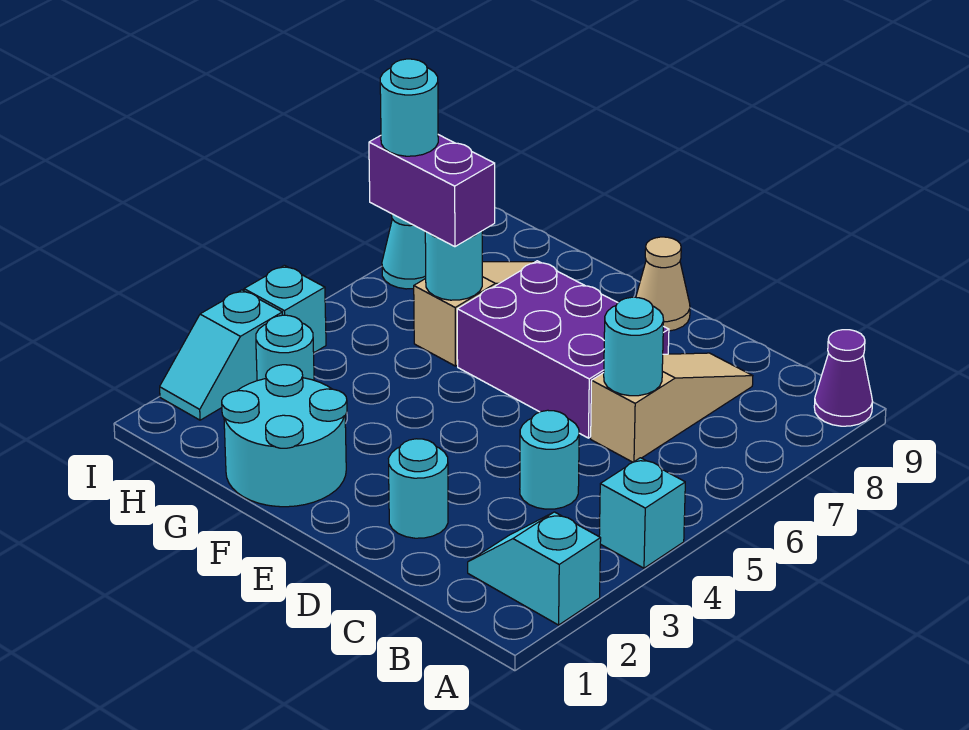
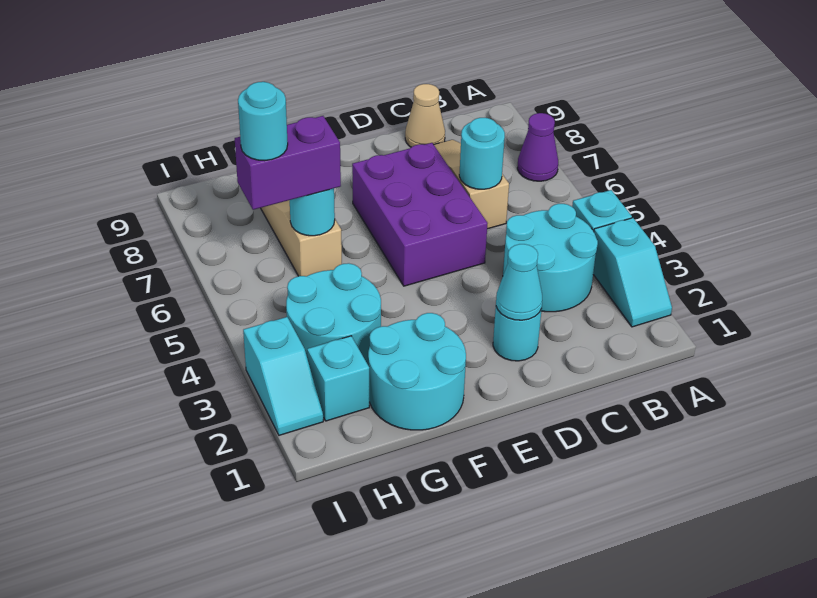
cyan slope A2:B2 level 1 top A -> cyan slope A2:A3 level 1 top 3
purple cone A9 level 1 -> purple cone A7 level 1
cyan round brick C4 level 1 -> cyan round brick B3:C4 level 1
purple brick D6:F7 level 1 -> purple brick D5:E7 level 1
tan cone E9 level 1 -> tan cone C9 level 1
cyan round brick H3 level 1 -> cyan round brick G3:H4 level 1
cyan brick I4 level 1 -> cyan brick H2 level 1
cyan cone I7 level 1 -> cyan cone D2 level 2

